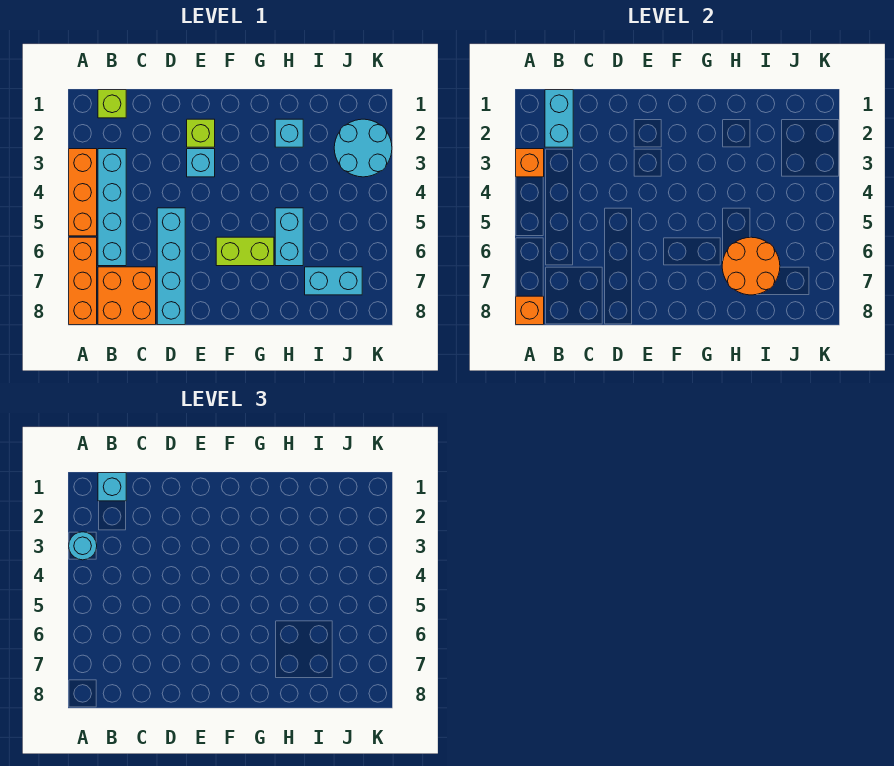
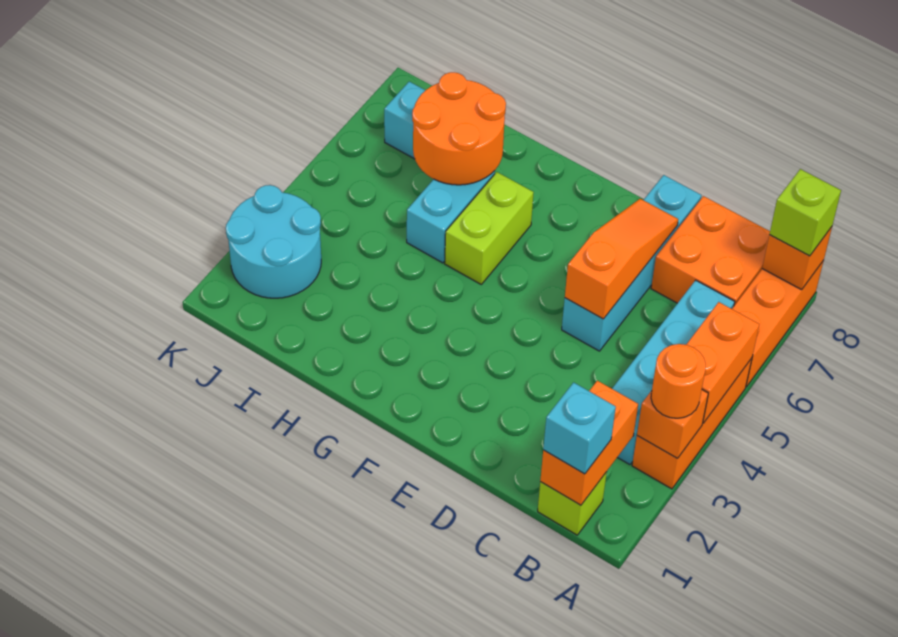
cyan round brick A3 level 3 -> orange round brick A3 level 3
none -> orange brick A4:A5 level 2
cyan brick B1:B2 level 2 -> orange brick B1:B2 level 2
none -> orange slope D5:D7 level 2 top 5
lime brick E2 level 1 -> lime brick A8 level 3
cyan brick E3 level 1 -> none
lime brick F6:G6 level 1 -> lime brick G5:G6 level 1
cyan brick H2 level 1 -> none

